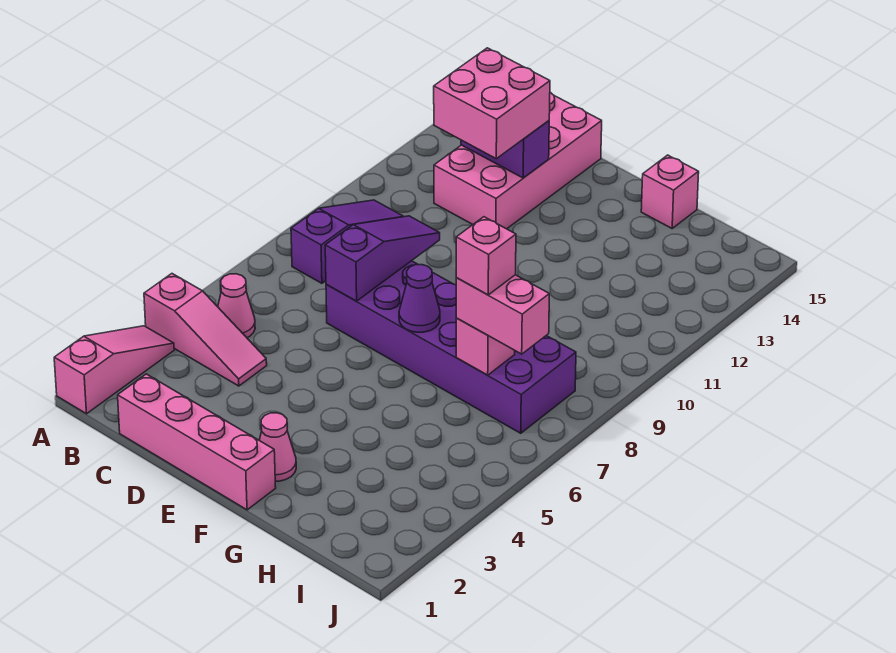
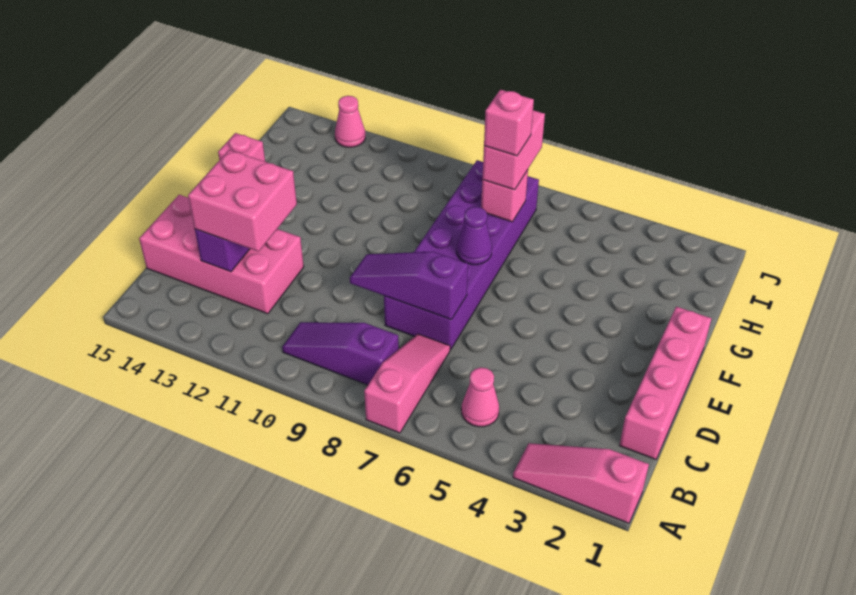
pink slope A4:C4 level 1 top A -> pink slope A7:C7 level 1 top A
pink cone F2 level 1 -> pink cone J13 level 1

